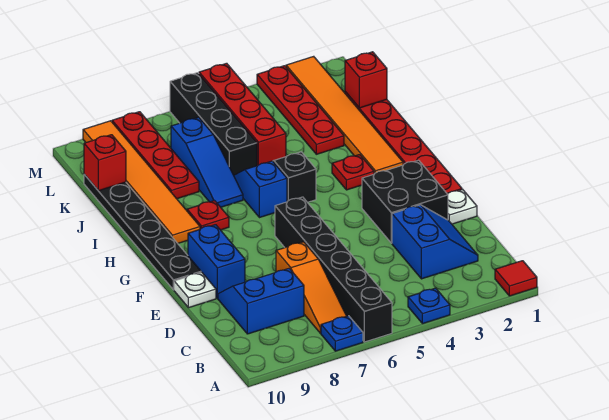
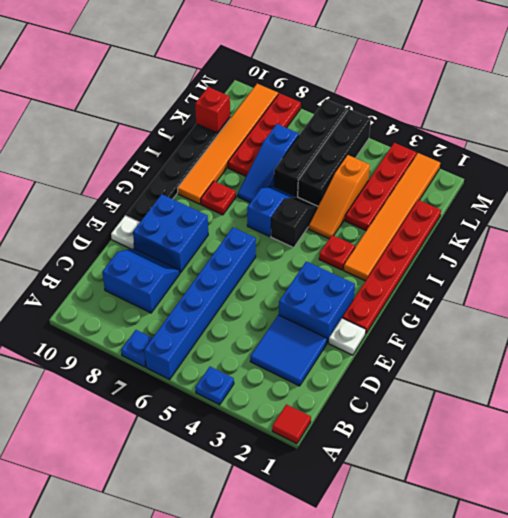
black brick A6:F6 level 1 -> blue brick A6:F6 level 1
orange slope B7:D7 level 1 top D -> orange slope I4:K4 level 1 top K
blue slope C2:D3 level 1 top 3 -> blue tile C2:D3 level 1
black brick E2:F3 level 1 -> blue brick E2:F3 level 1
blue brick E9:F9 level 1 -> blue brick E8:F9 level 1
red brick J5:M5 level 1 -> black brick J5:M5 level 1
red brick K1 level 2 -> none

